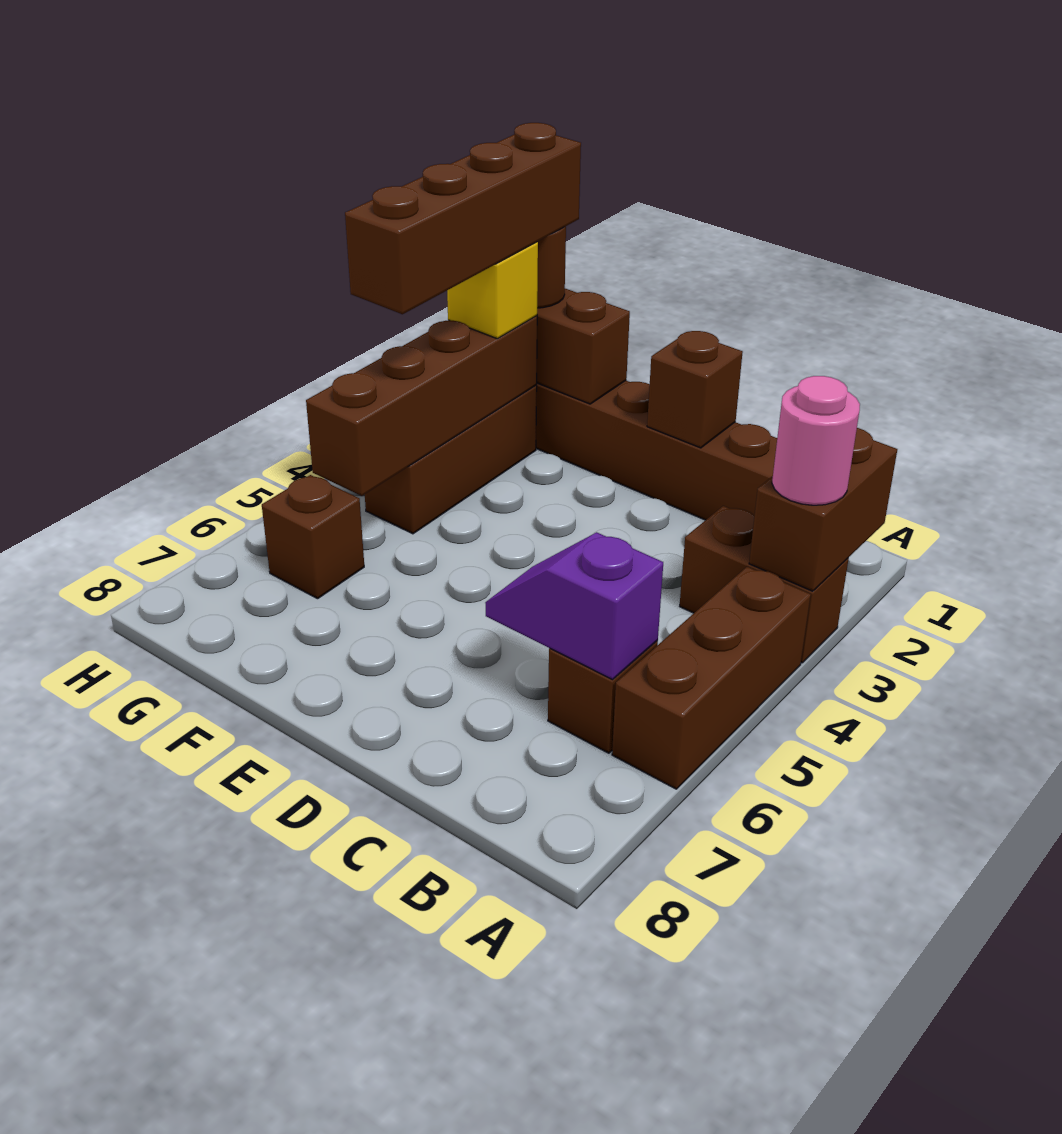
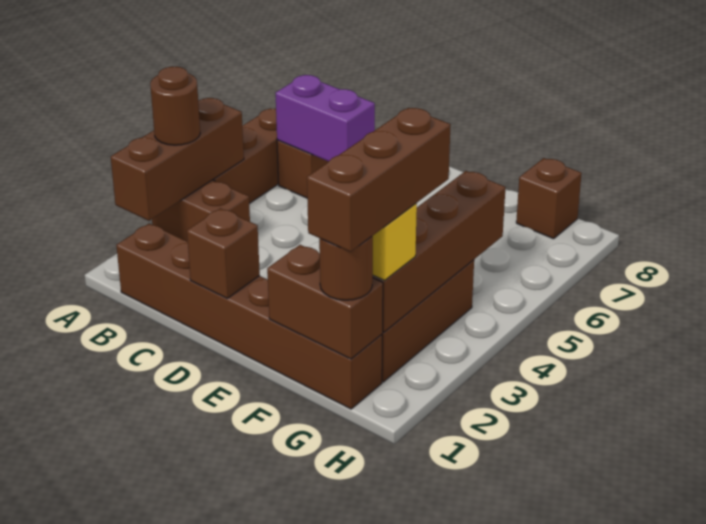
brown brick A2:A3 level 2 -> brown brick A2:A4 level 2
pink round brick A3 level 3 -> brown round brick A3 level 3
purple slope B6:C6 level 2 top B -> purple brick B6:C6 level 2
brown brick G1:G4 level 4 -> brown brick G1:G3 level 4
brown brick G6 level 1 -> brown brick G8 level 1

